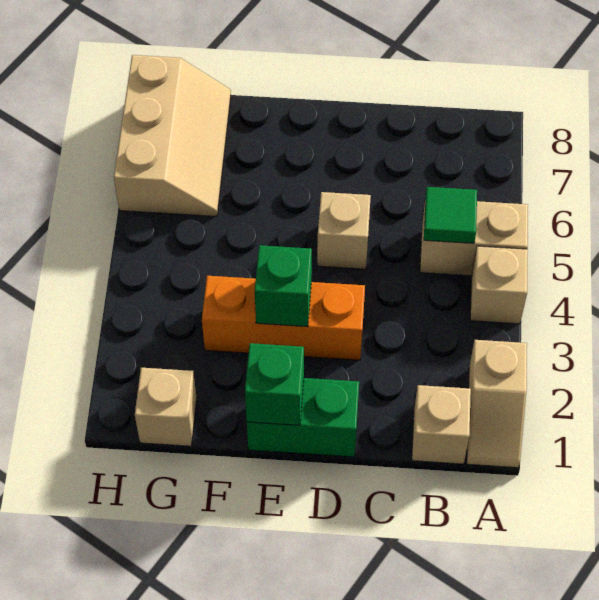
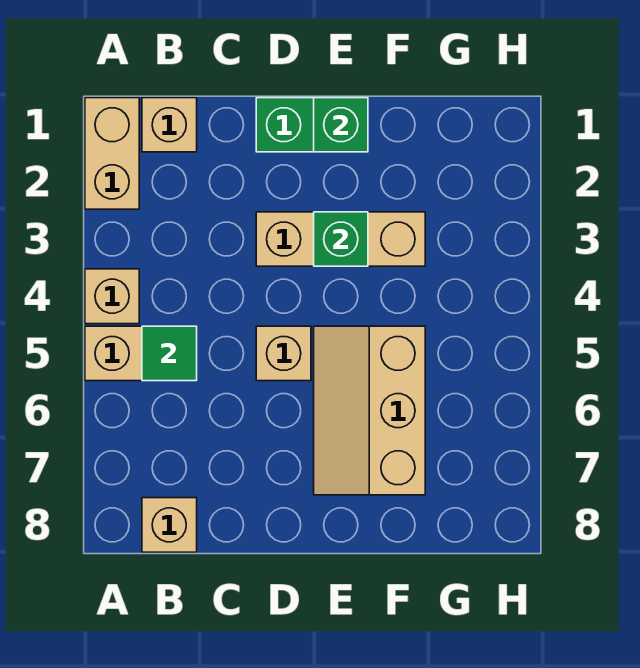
tan slope A1:A2 level 1 top 2 -> tan brick A1:A2 level 1
orange brick D3:F3 level 1 -> tan brick D3:F3 level 1
tan brick G1 level 1 -> tan brick B8 level 1
tan slope G6:H8 level 1 top H -> tan slope E5:F7 level 1 top F

